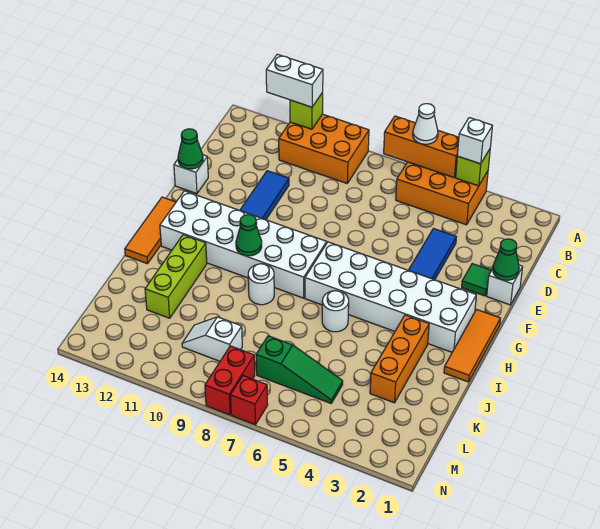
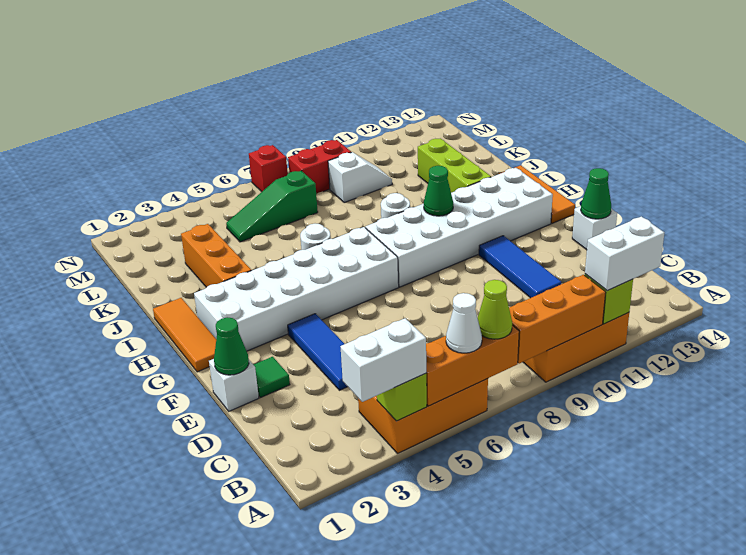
white brick A4 level 3 -> white brick A3:A4 level 3
none -> lime cone A7 level 3
none -> orange brick A8:A10 level 2
red brick M8:N8 level 1 -> red brick M8:M9 level 1

